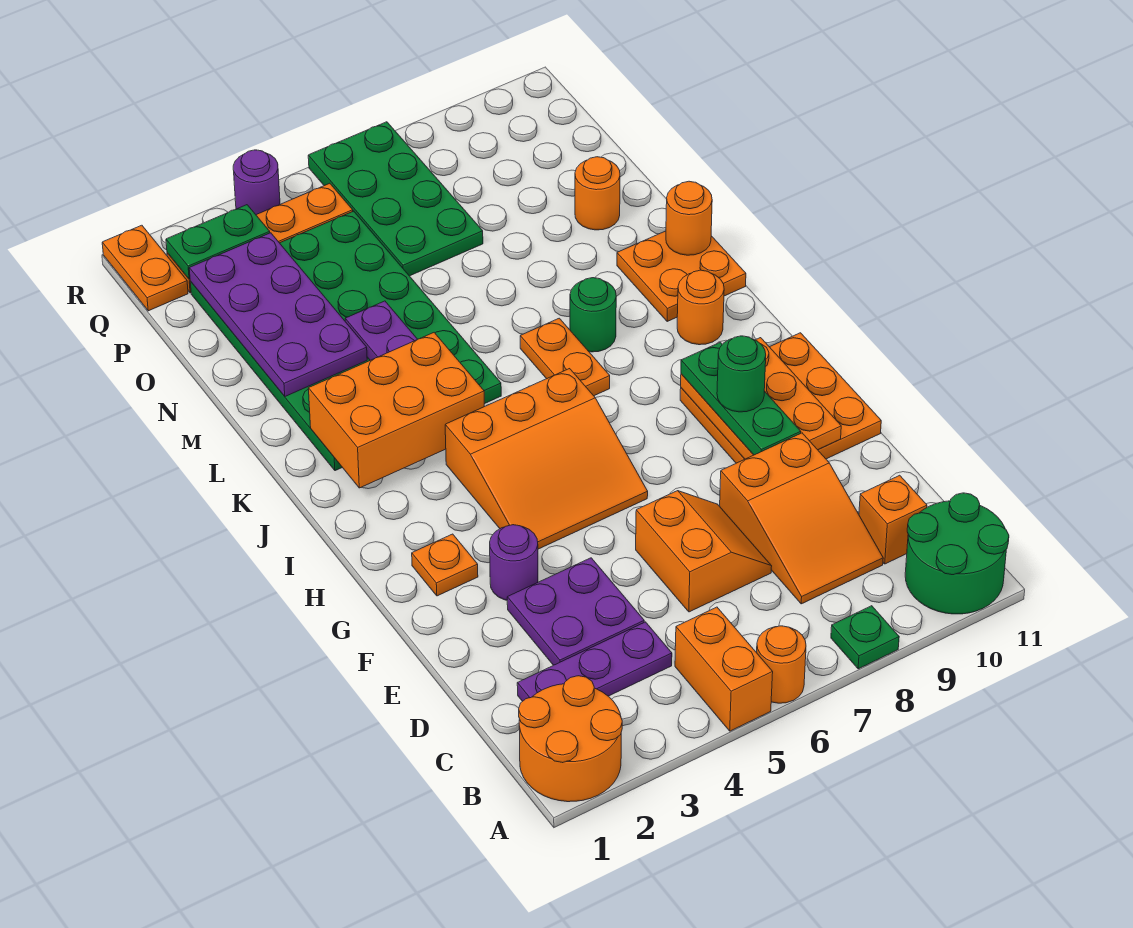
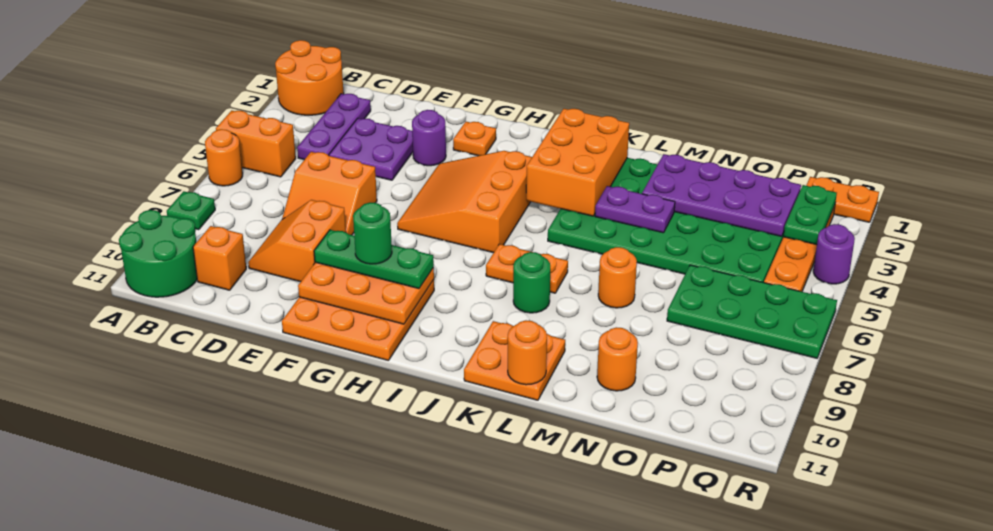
orange slope C8:E9 level 1 top E -> orange slope D8:E9 level 1 top E
orange round brick J10 level 1 -> orange round brick M7 level 1

